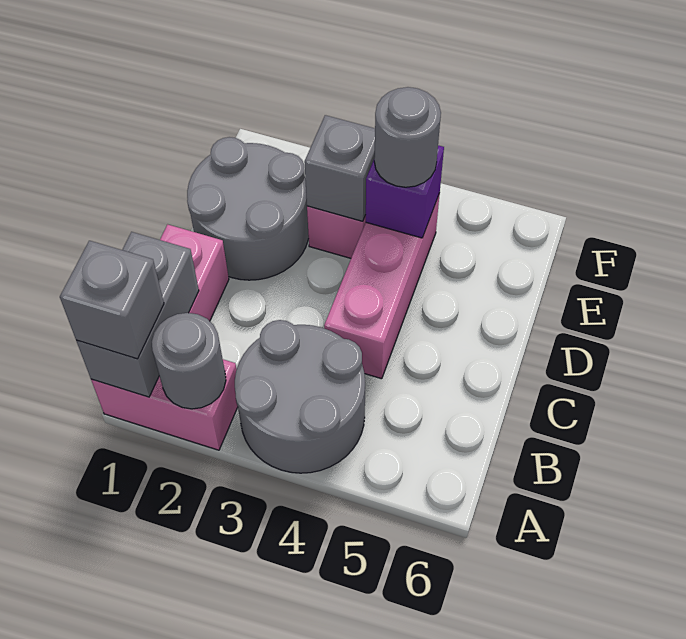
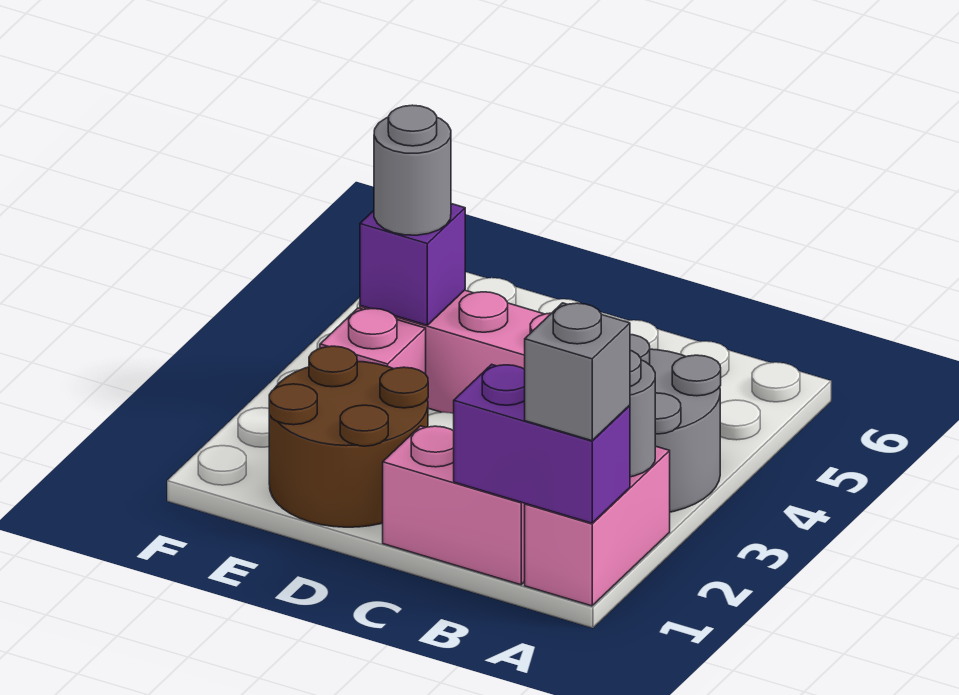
grey brick A1:B1 level 2 -> purple brick A1:B1 level 2
grey round brick D1:E2 level 1 -> brown round brick D1:E2 level 1
grey brick E3 level 2 -> none

